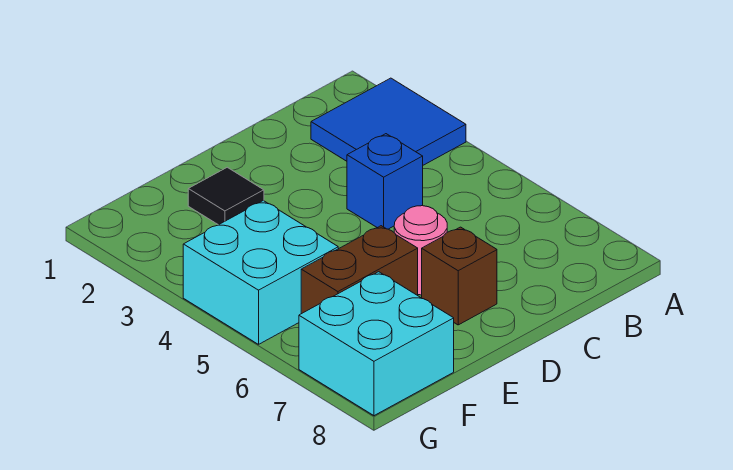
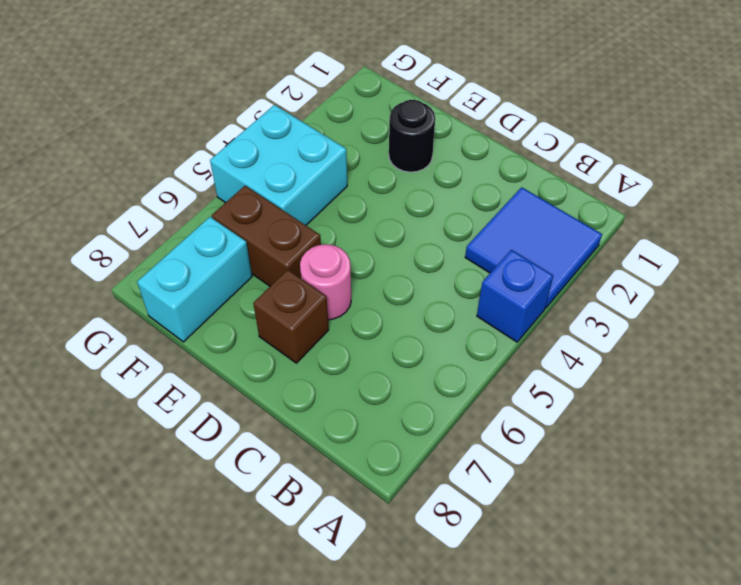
blue brick C4 level 1 -> blue brick A4 level 1
black tile E2 level 1 -> black round brick E2 level 1
cyan brick F7:G8 level 1 -> cyan brick F7:F8 level 1

